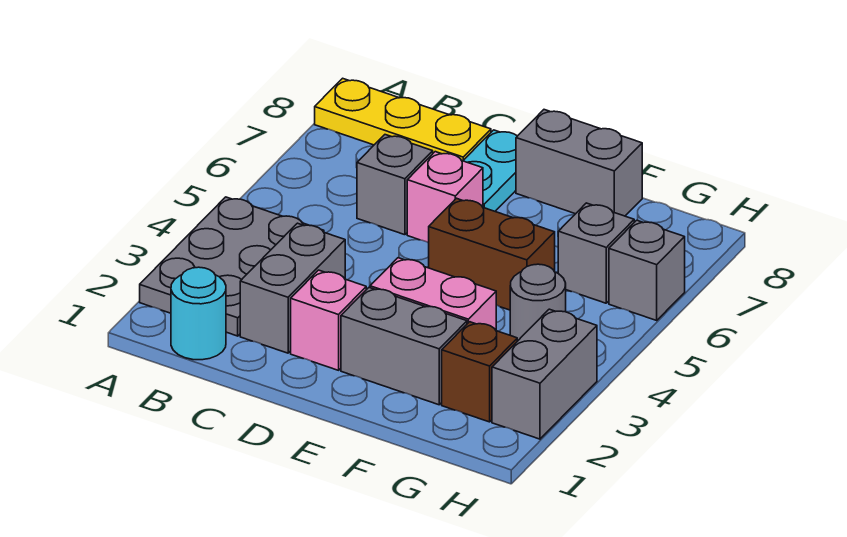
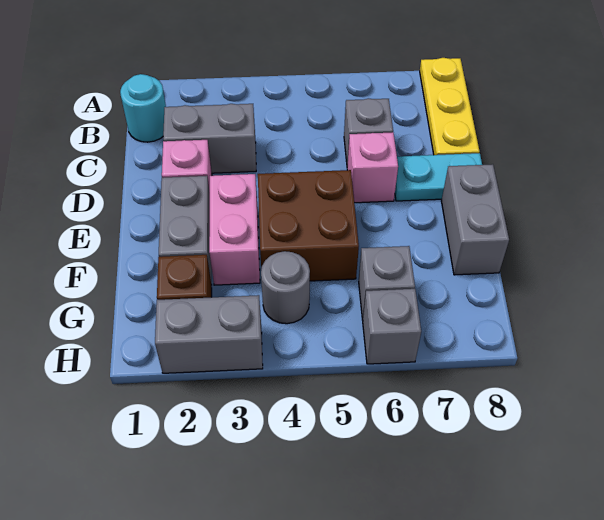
grey plate A2:B4 level 1 -> none
brown brick E5:F5 level 1 -> brown brick E4:F5 level 1

